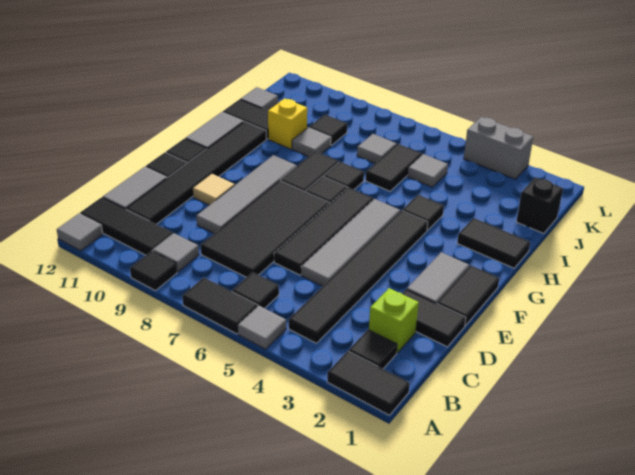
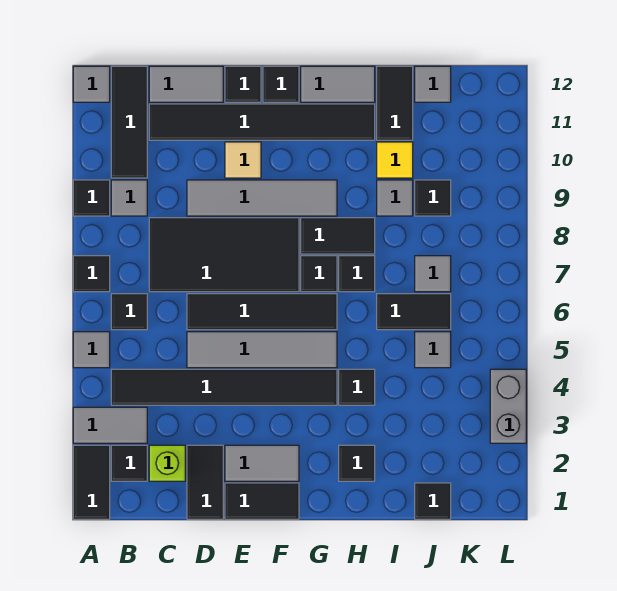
none -> grey tile A3:B3 level 1
black tile A6:A7 level 1 -> black tile A7 level 1
black tile H1:H2 level 1 -> black tile H2 level 1
yellow brick I10 level 1 -> yellow tile I10 level 1
black brick J1 level 1 -> black tile J1 level 1

